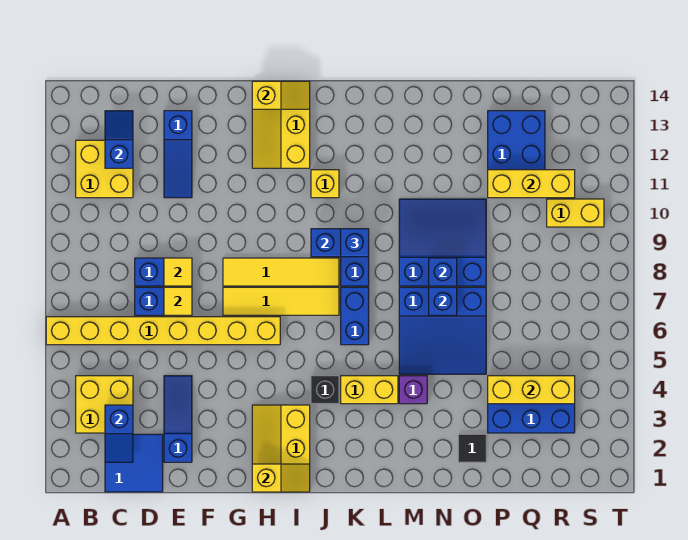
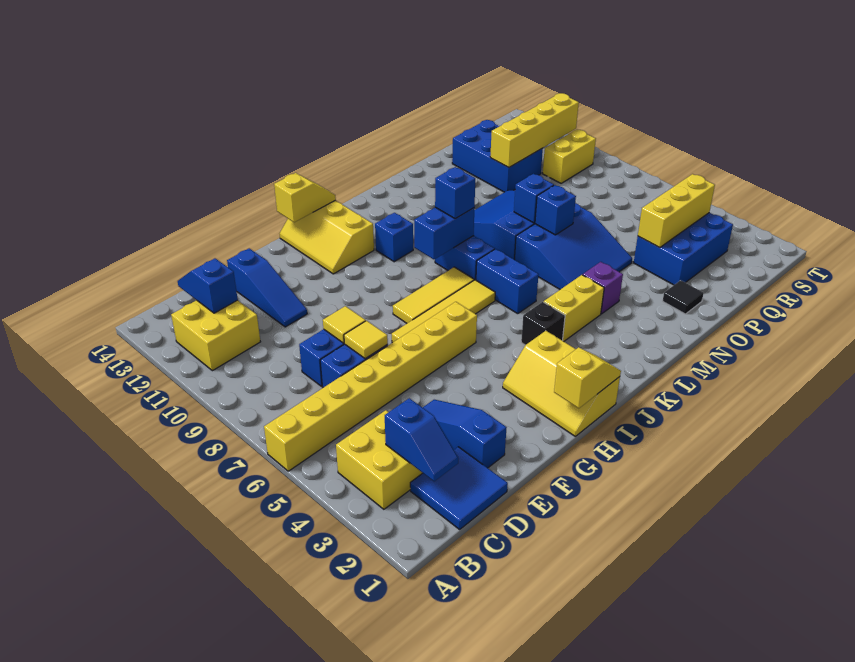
yellow tile G8:J8 level 1 -> yellow tile H8:J8 level 1
yellow brick J11 level 1 -> blue brick J11 level 1
yellow brick P11:R11 level 2 -> yellow brick P11:S11 level 2

